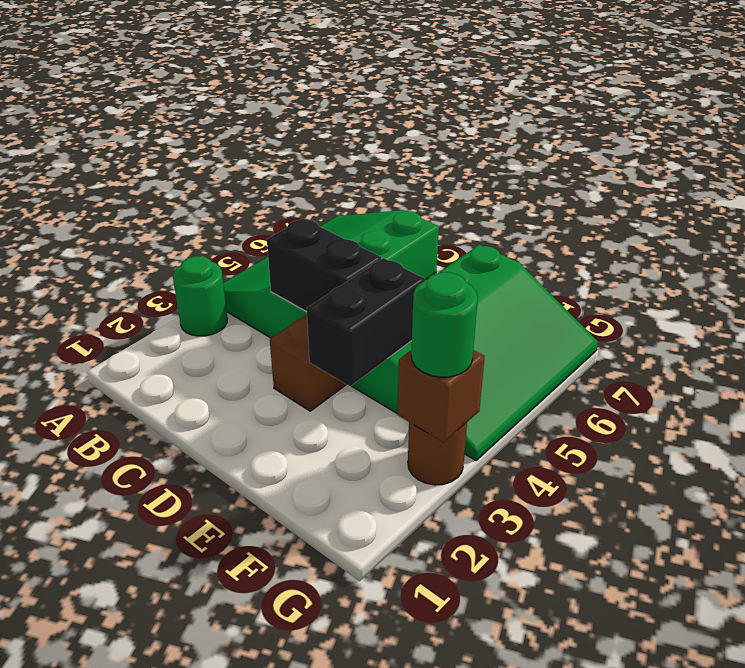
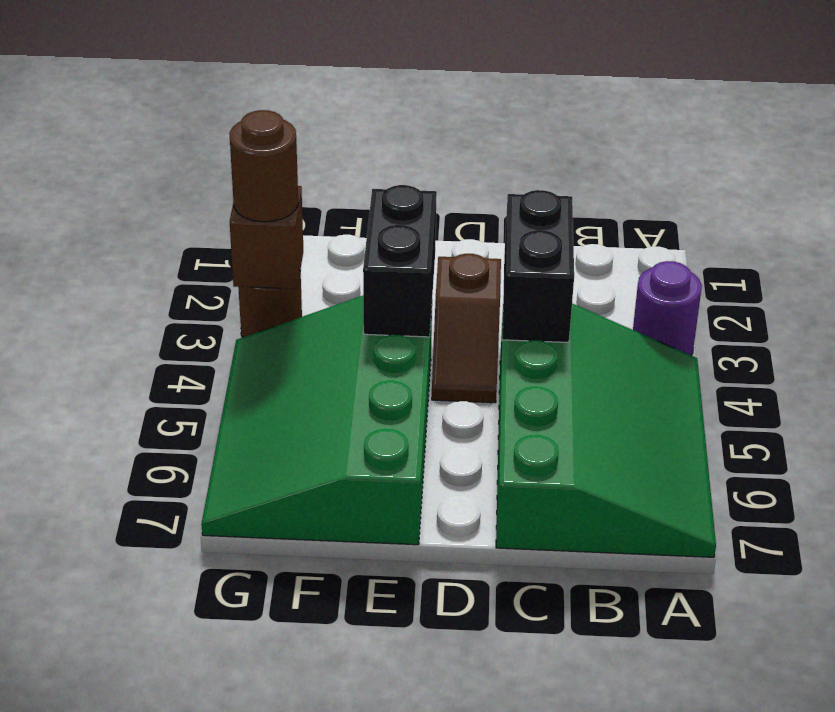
green round brick A3 level 1 -> purple round brick A3 level 1
black brick C4:D4 level 2 -> black brick C3:C4 level 2
green round brick G3 level 3 -> brown round brick G3 level 3

